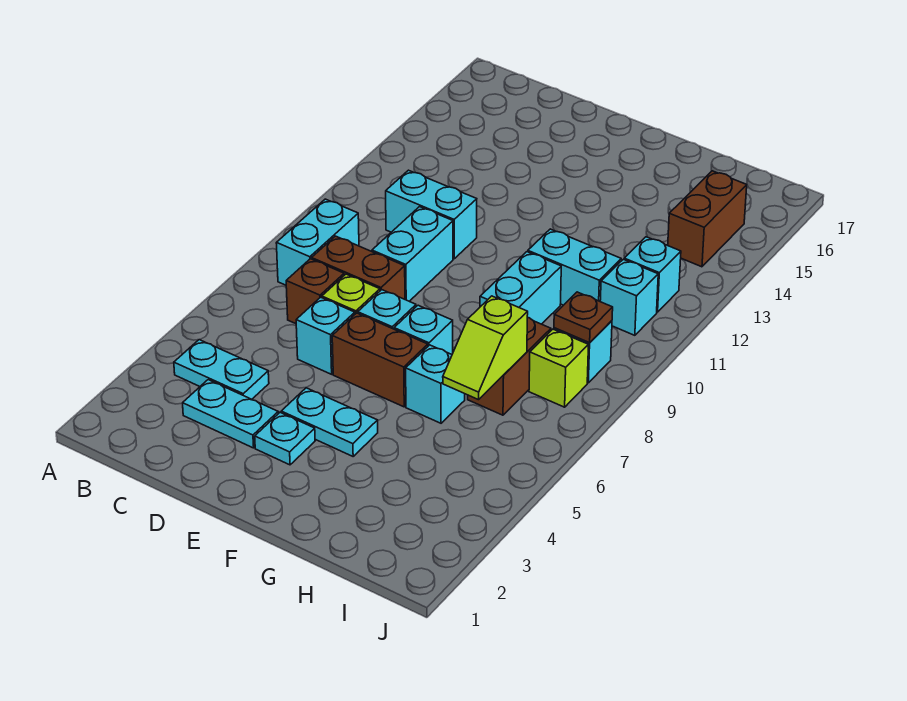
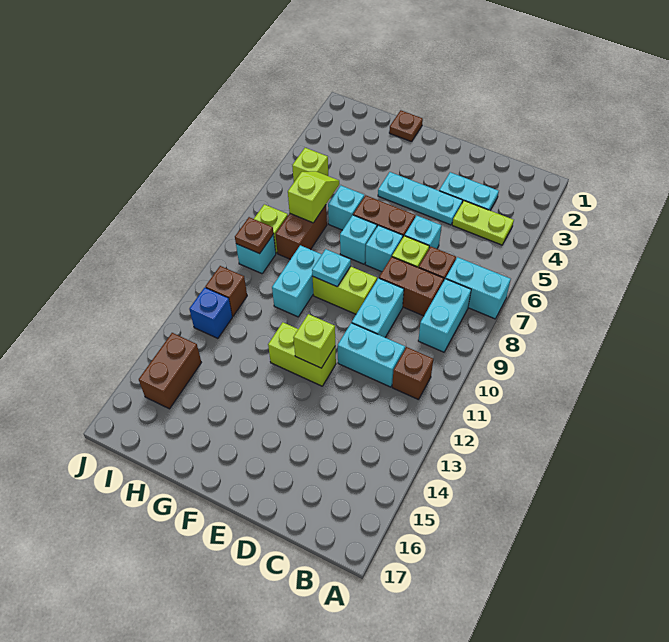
cyan plate B4:C4 level 1 -> lime plate B4:C4 level 1
none -> brown brick B11 level 1
cyan plate E3 level 1 -> cyan plate F9 level 2
cyan plate E4:F4 level 1 -> cyan plate D4:F4 level 1
none -> lime brick E9:F9 level 1
none -> lime brick E12:F12 level 1
none -> lime brick E12 level 2
none -> brown plate G1 level 1
cyan brick G11:H11 level 1 -> cyan brick A7:B7 level 1
none -> lime brick I5 level 1
cyan brick I11 level 1 -> brown brick I11 level 1
cyan brick I12 level 1 -> blue brick I12 level 1

